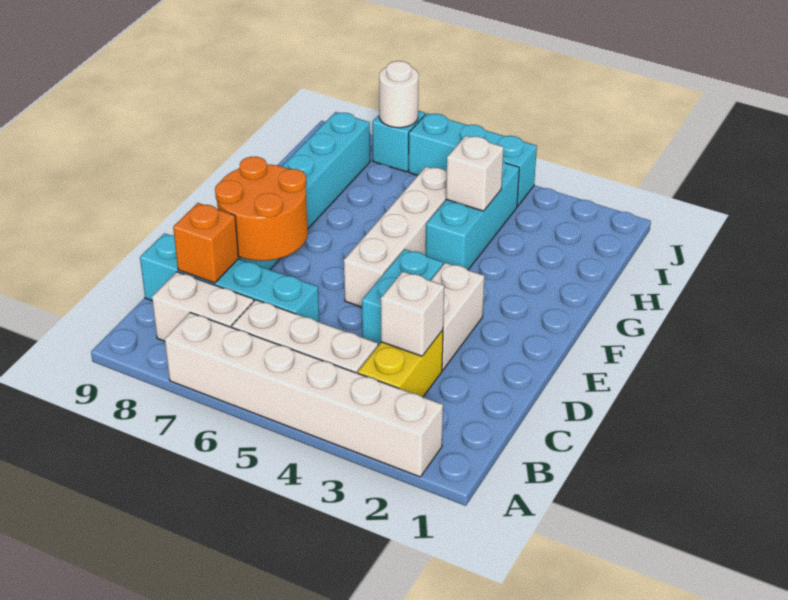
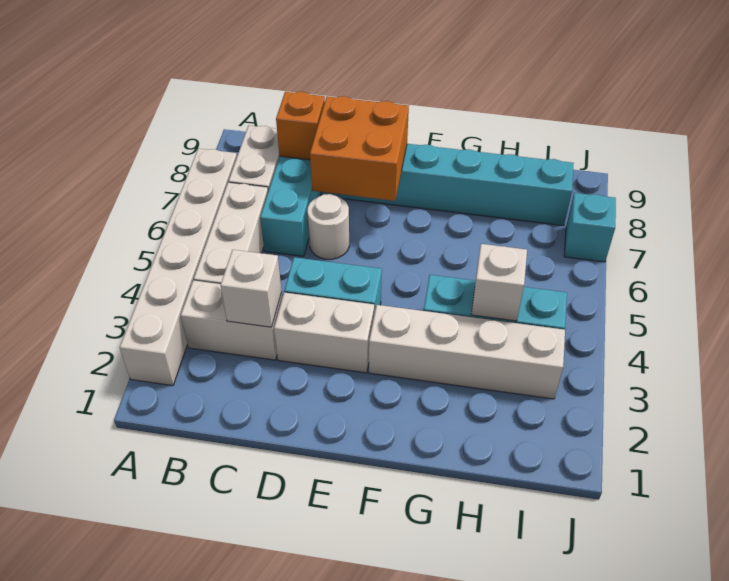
yellow brick B3:C3 level 1 -> white brick B3:C3 level 1
orange round brick D7:E8 level 2 -> orange brick D7:E8 level 2
white brick E5:H5 level 1 -> white brick F3:I3 level 1
cyan brick J4:J6 level 1 -> none
white round brick J7 level 2 -> white round brick D6 level 1

